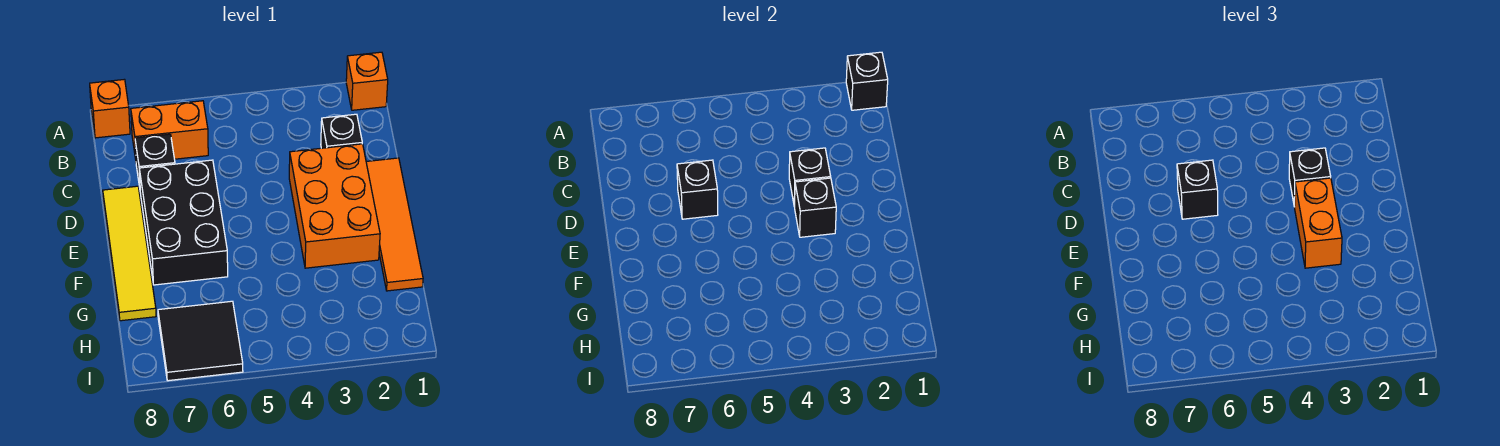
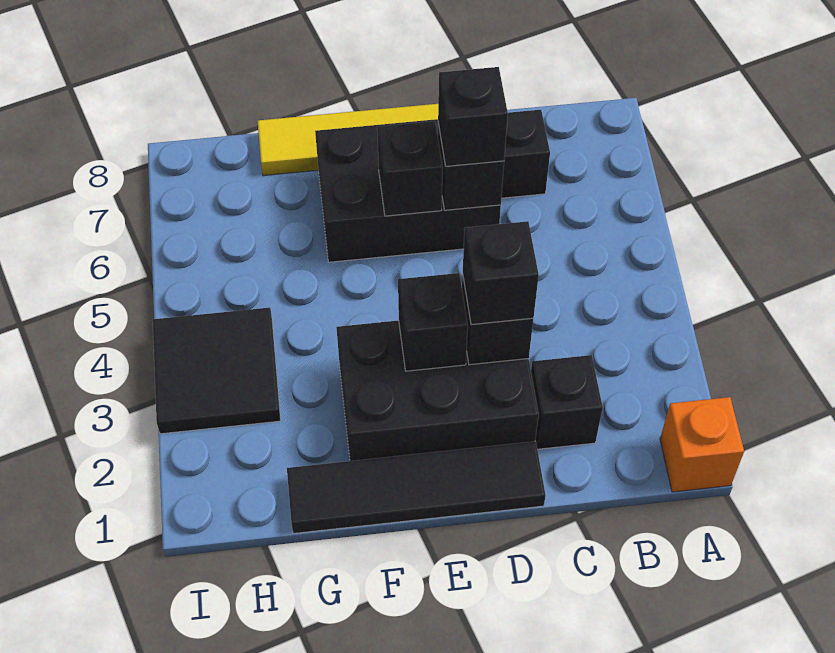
black brick A1 level 2 -> black brick E6 level 2
orange brick A8 level 1 -> none
orange brick B6:B7 level 1 -> none
orange tile D1:G1 level 1 -> black tile D1:G1 level 1
orange brick D2:F3 level 1 -> black brick D2:F3 level 1
orange brick E3:F3 level 3 -> none
black tile H6:I7 level 1 -> black tile H3:I4 level 1

